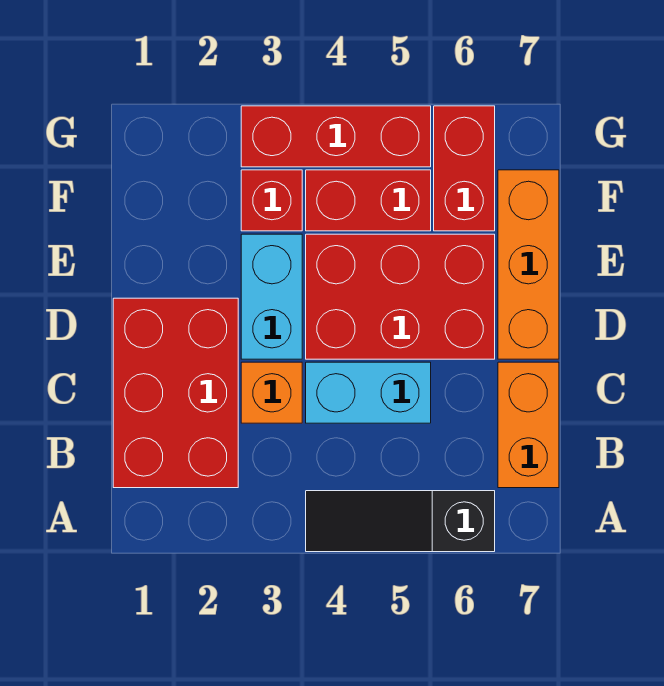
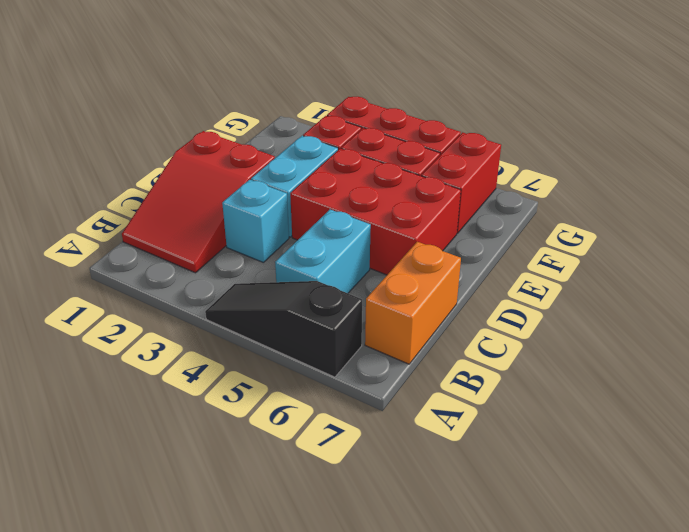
red brick B1:D2 level 1 -> red slope B1:D2 level 1 top D
orange brick C3 level 1 -> cyan brick C3 level 1
cyan brick C4:C5 level 1 -> cyan brick B5:C5 level 1
orange brick D7:F7 level 1 -> none

